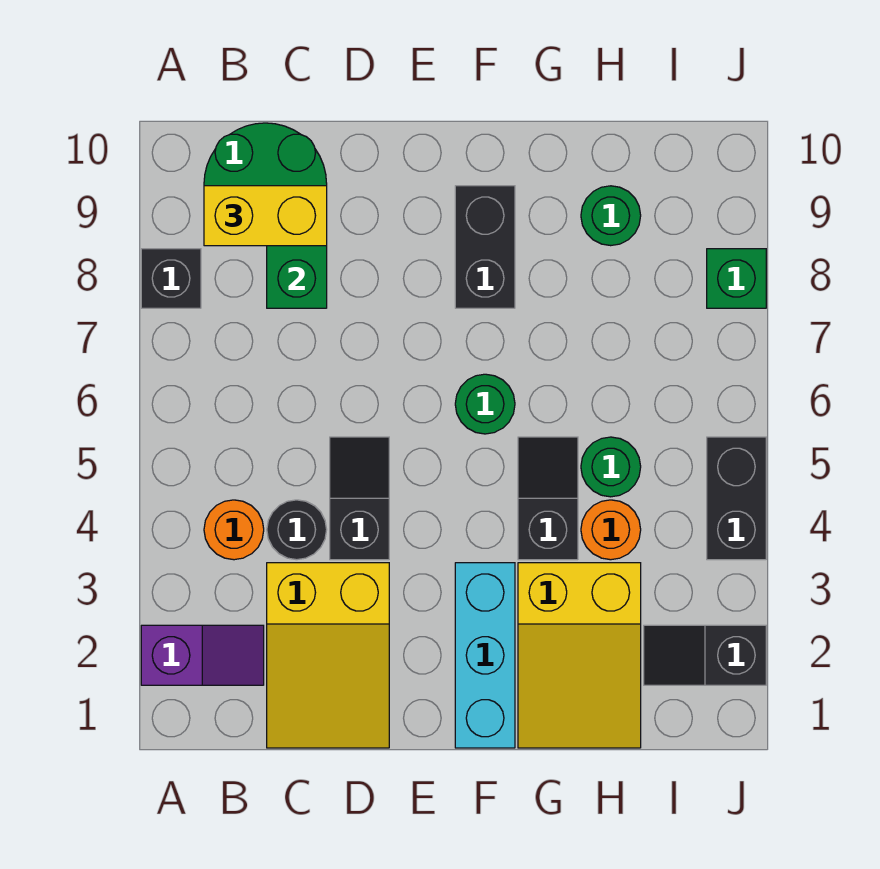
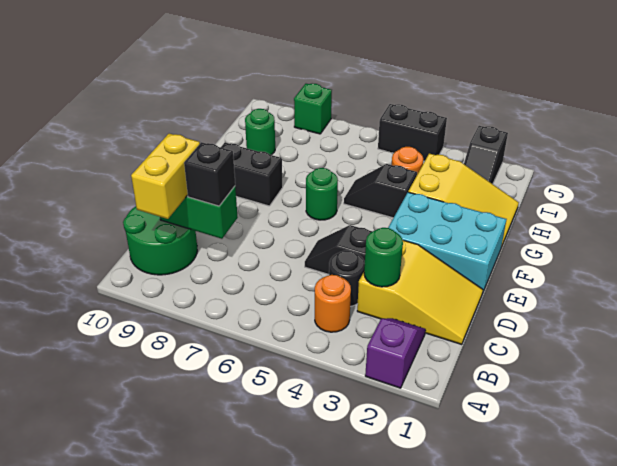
black brick A8 level 1 -> black brick C8 level 3
cyan brick F1:F3 level 1 -> cyan brick E1:F3 level 1
green round brick H5 level 1 -> green round brick C3 level 2

